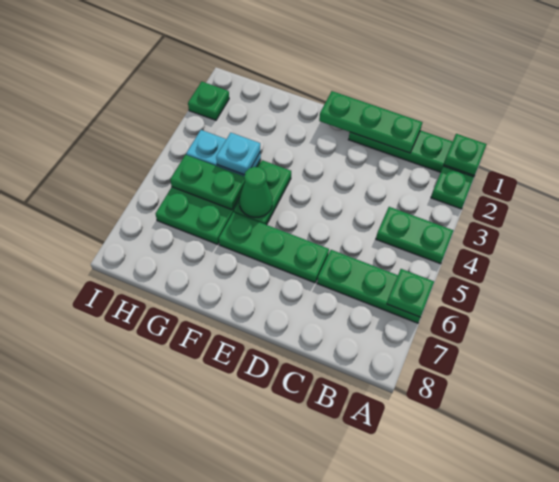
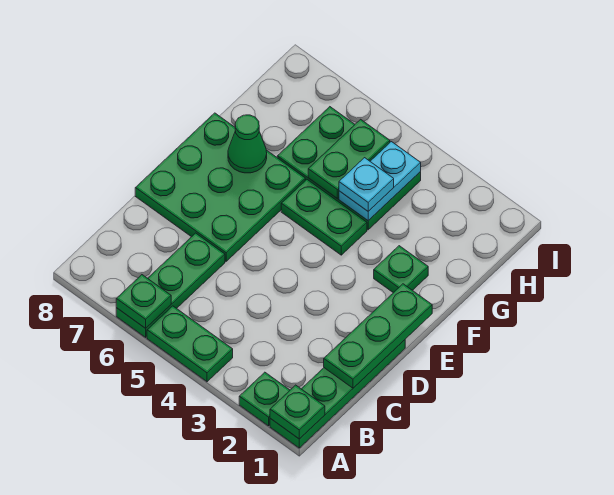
green plate A4:B4 level 1 -> green plate A4:A5 level 1
green plate D6:F6 level 1 -> green plate D6:F8 level 1
green cone F5 level 2 -> green cone F7 level 2
green plate I2 level 1 -> green plate F2 level 1

